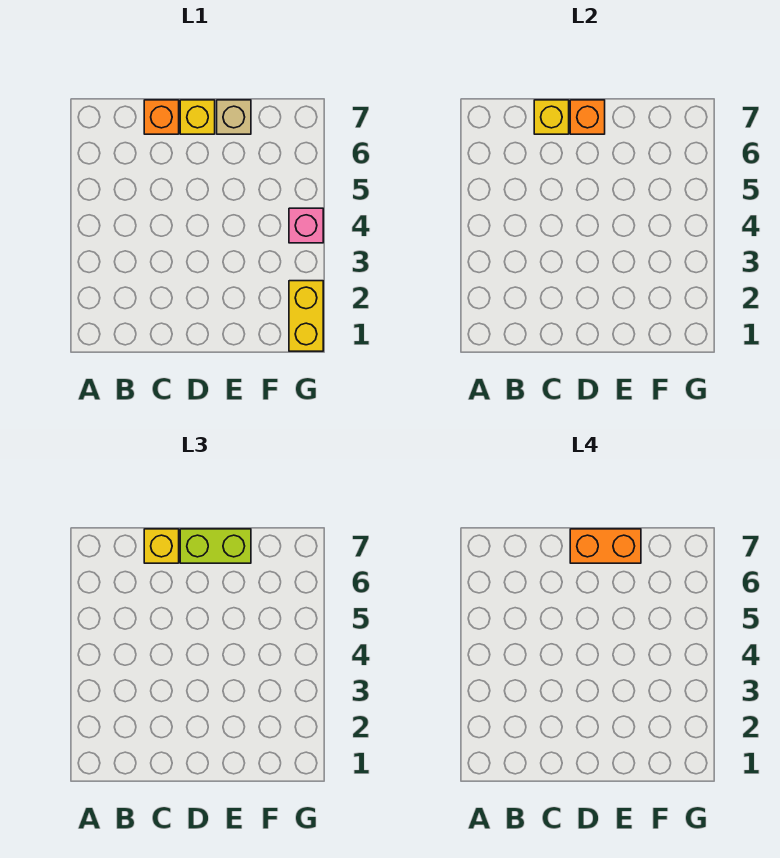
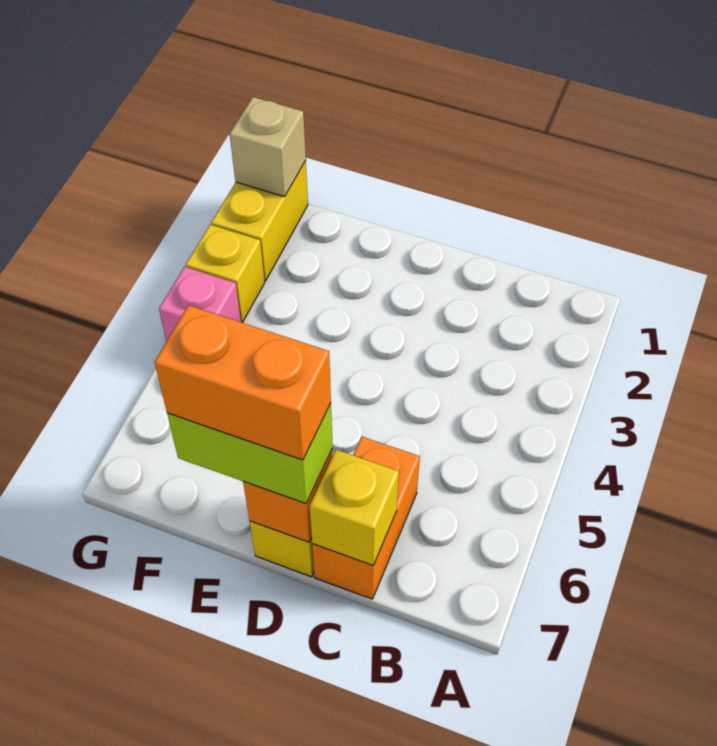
orange brick C7 level 1 -> orange brick C6:C7 level 1
yellow brick C7 level 3 -> yellow brick G3 level 1
tan brick E7 level 1 -> tan brick G1 level 2

